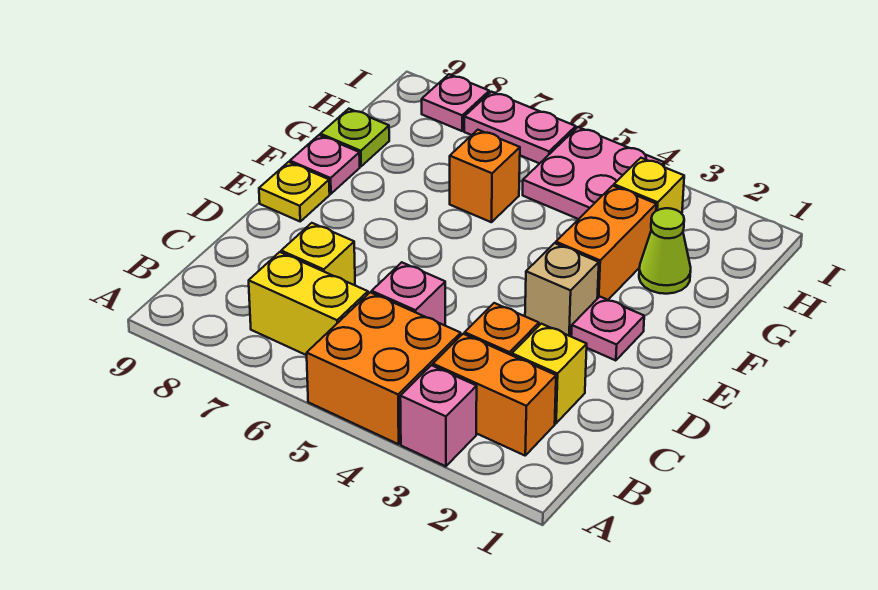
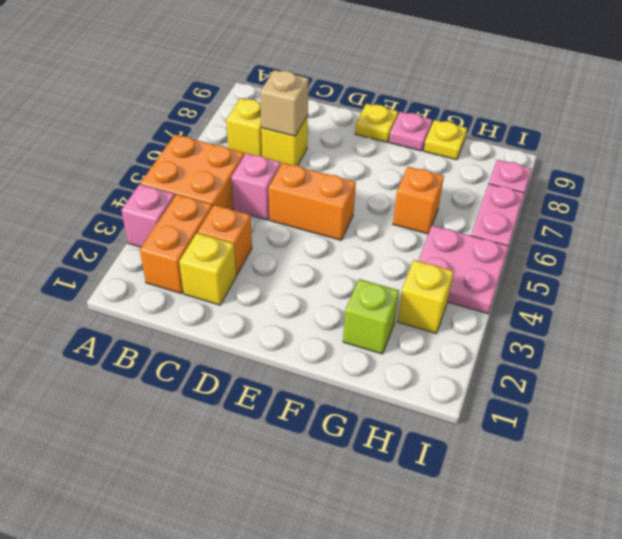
yellow brick B6:B7 level 1 -> yellow brick B7 level 1
pink plate E2 level 1 -> none
tan brick E3 level 1 -> tan brick C7 level 2
orange brick F3:G3 level 1 -> orange brick D5:E5 level 1
lime cone G2 level 1 -> lime brick G2 level 1
lime plate G9 level 1 -> yellow plate G9 level 1

